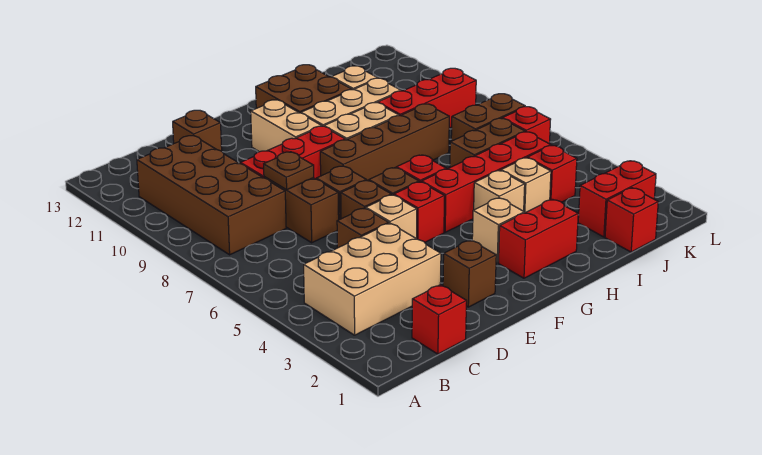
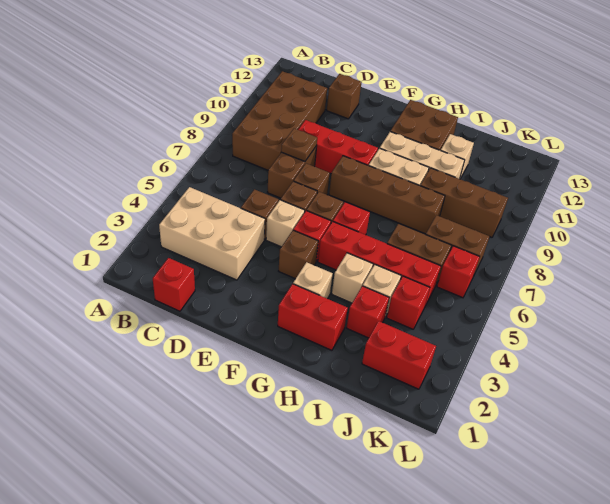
brown brick E2 level 1 -> brown brick F4 level 1
tan brick F10:F11 level 1 -> none
red brick I9:K9 level 1 -> brown brick I9:K9 level 1
red brick J1 level 1 -> red brick I3 level 1

